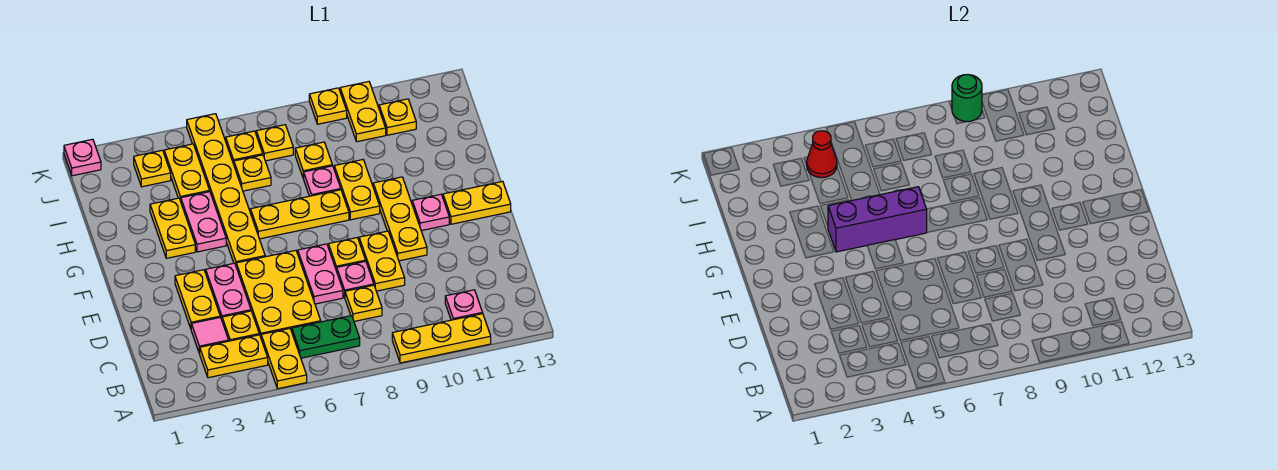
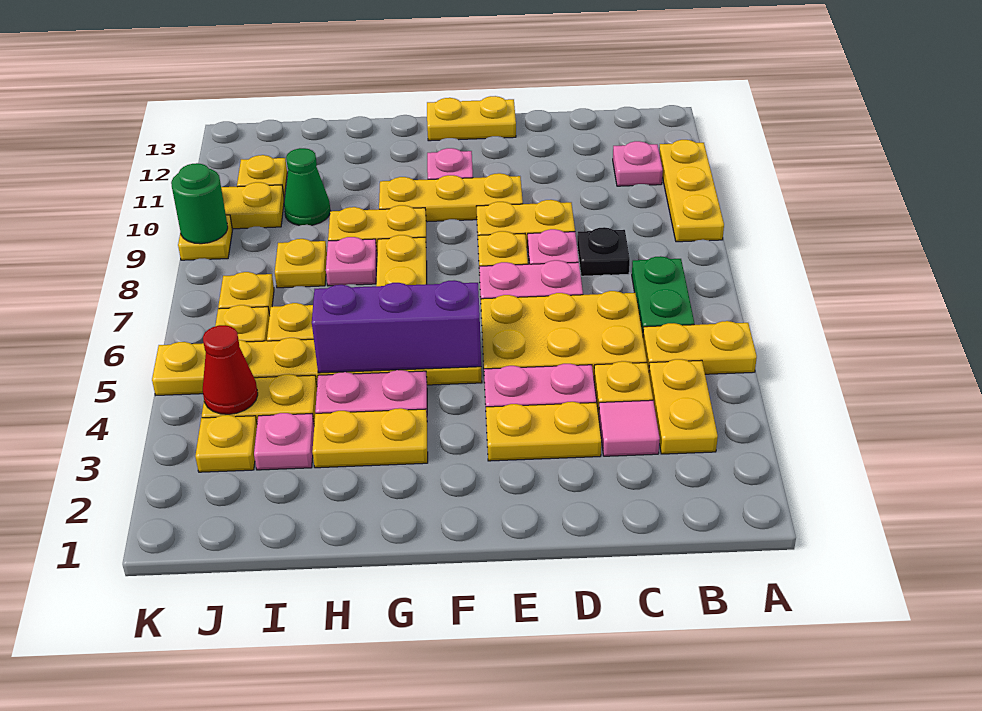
yellow plate C8 level 1 -> black plate C8 level 1
yellow plate F12:F13 level 1 -> yellow plate E13:F13 level 1
purple brick G4:G6 level 2 -> purple brick F5:H5 level 2
none -> green cone I10 level 1
pink plate K1 level 1 -> pink plate I3 level 1

